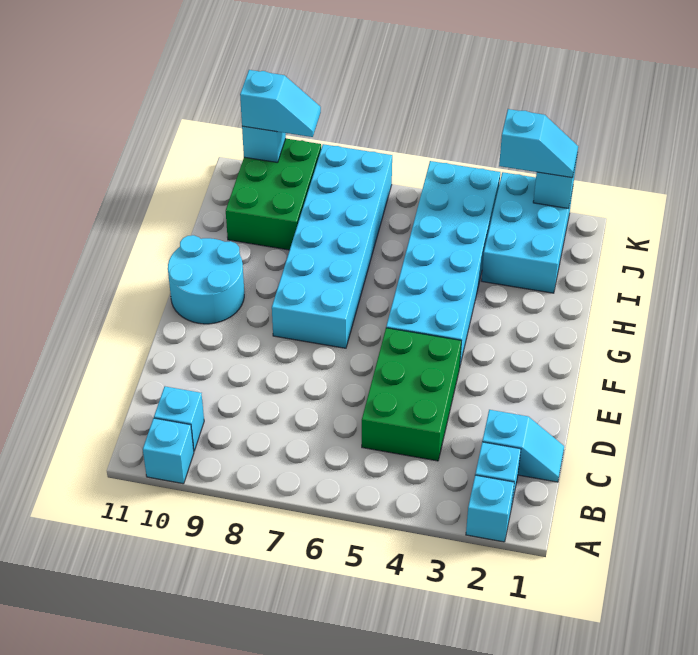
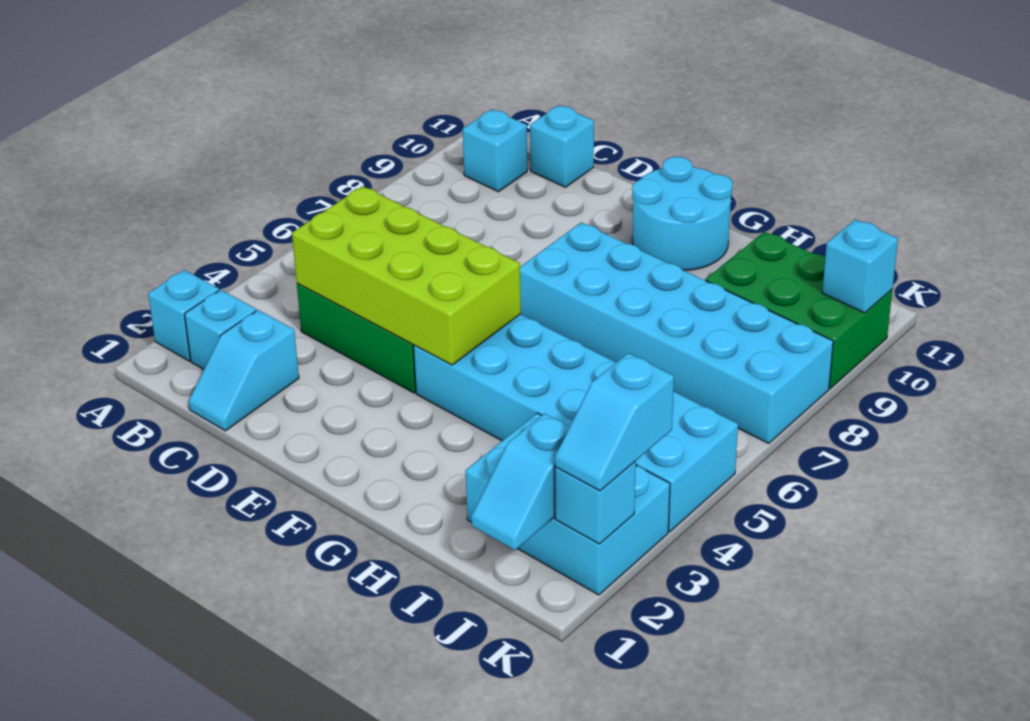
cyan brick A10 level 1 -> cyan brick C11 level 1
none -> lime brick C4:F5 level 2
cyan slope K9:K10 level 3 top 10 -> cyan slope J1:J2 level 2 top 2

